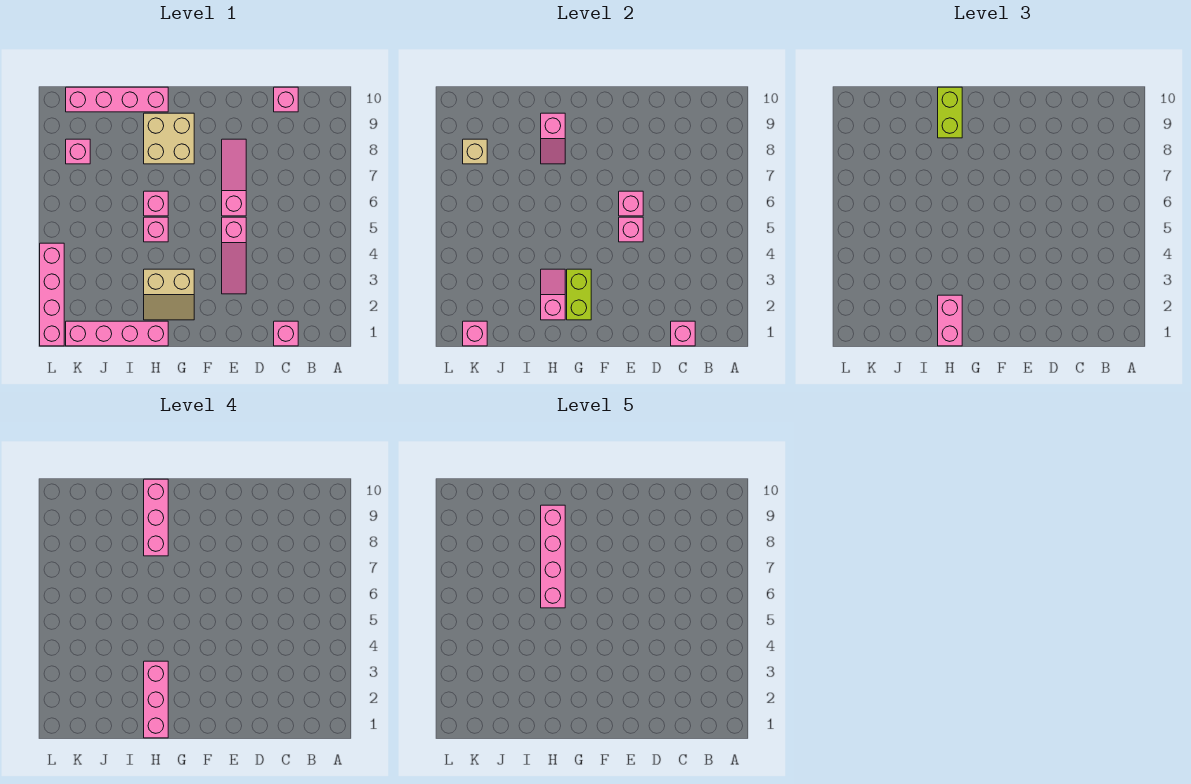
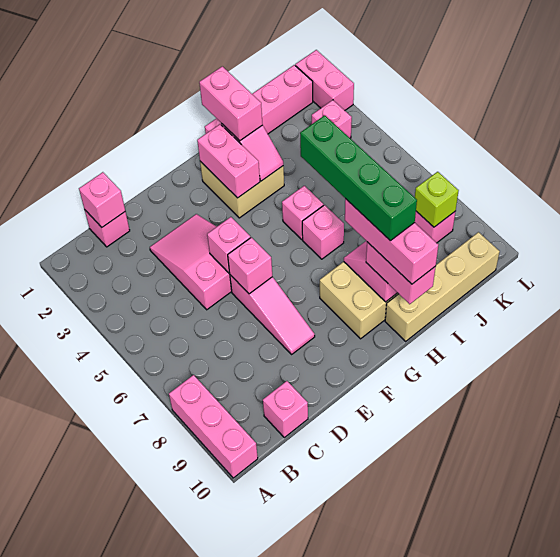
pink slope E3:E5 level 1 top 5 -> pink slope D3:E5 level 1 top 5
tan slope G2:H3 level 1 top 3 -> tan brick G2:H3 level 1
lime brick G2:G3 level 2 -> pink brick G2:G3 level 2
pink brick H1:H3 level 4 -> pink brick A8:A10 level 1
pink brick H6:H9 level 5 -> green brick H6:H9 level 5
lime brick H9:H10 level 3 -> pink brick H9:H10 level 3
pink brick H10:K10 level 1 -> tan brick H10:K10 level 1
pink brick K1 level 2 -> pink brick K3 level 1
tan brick K8 level 2 -> lime brick K8 level 2
pink brick L1:L4 level 1 -> pink brick L1:L2 level 1

